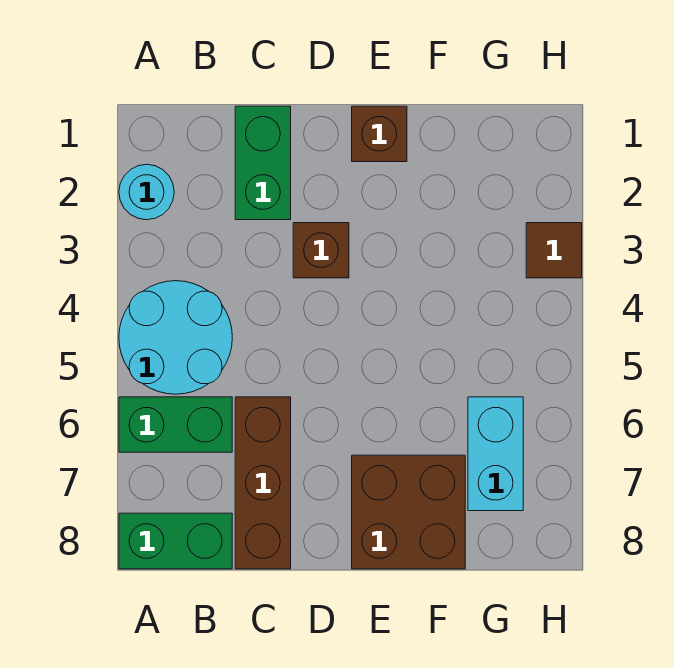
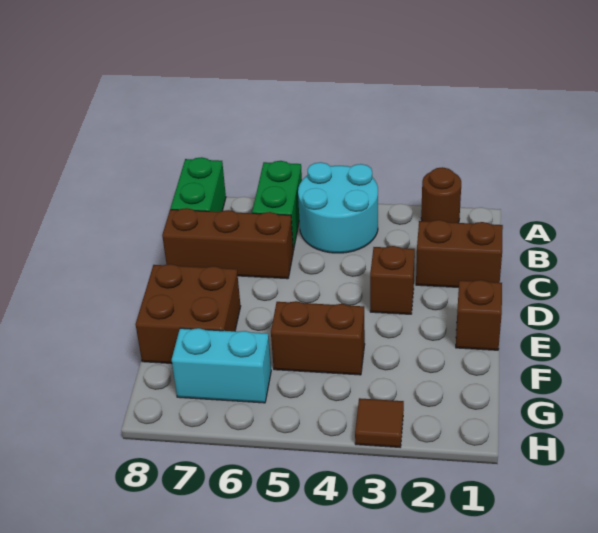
cyan round brick A2 level 1 -> brown round brick A2 level 1
green brick C1:C2 level 1 -> brown brick C1:C2 level 1
none -> brown brick F4:F5 level 1

